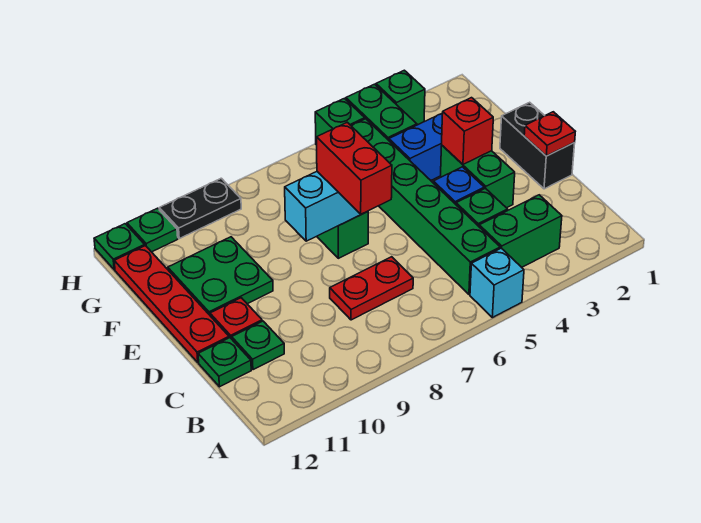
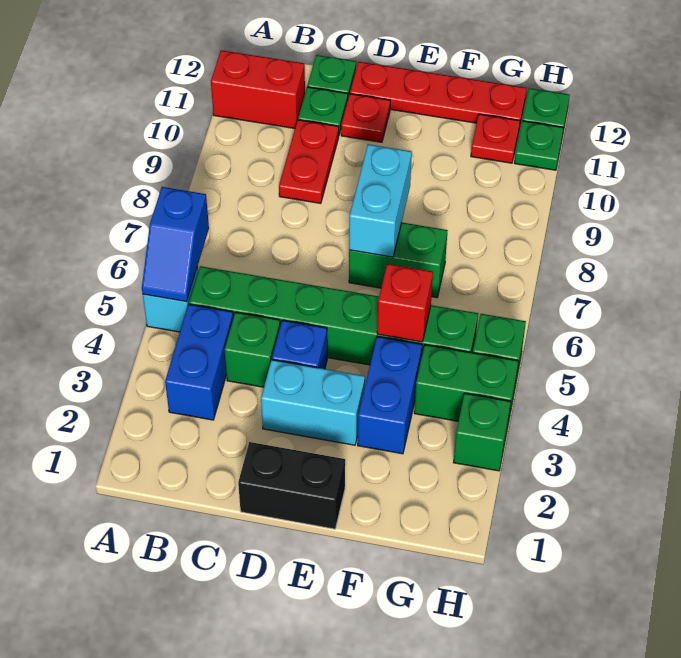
none -> blue slope A5:A6 level 2 top 6
green brick B3:B4 level 1 -> blue brick B3:B4 level 1
red plate C7:C8 level 1 -> red plate C9:C10 level 1
red plate D1 level 2 -> red plate G11 level 1
green brick D3:E3 level 1 -> cyan brick D3:E3 level 1
red brick D7:E7 level 3 -> red brick A11:B11 level 1
red brick E3 level 2 -> red brick F5 level 2
green plate E10:F11 level 1 -> none
black plate H9:H10 level 1 -> none

